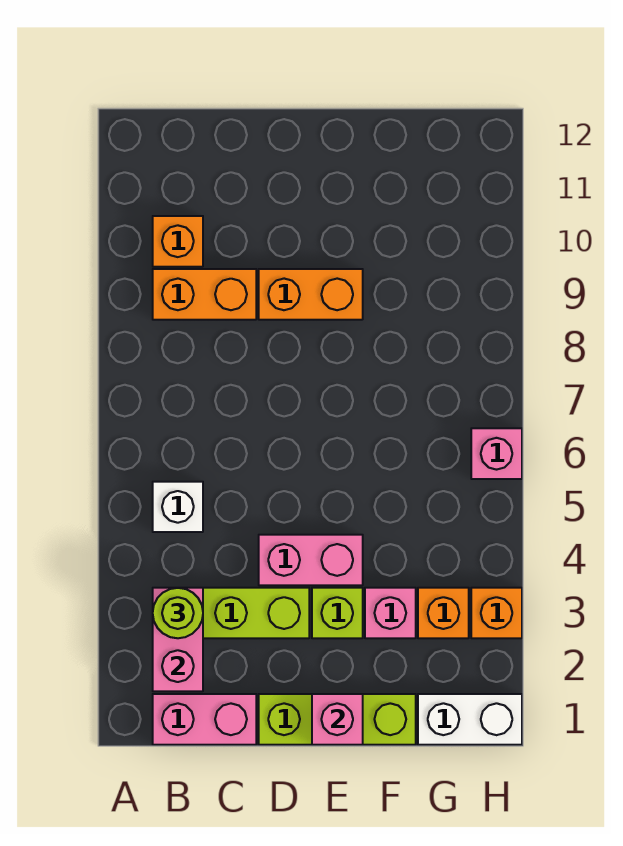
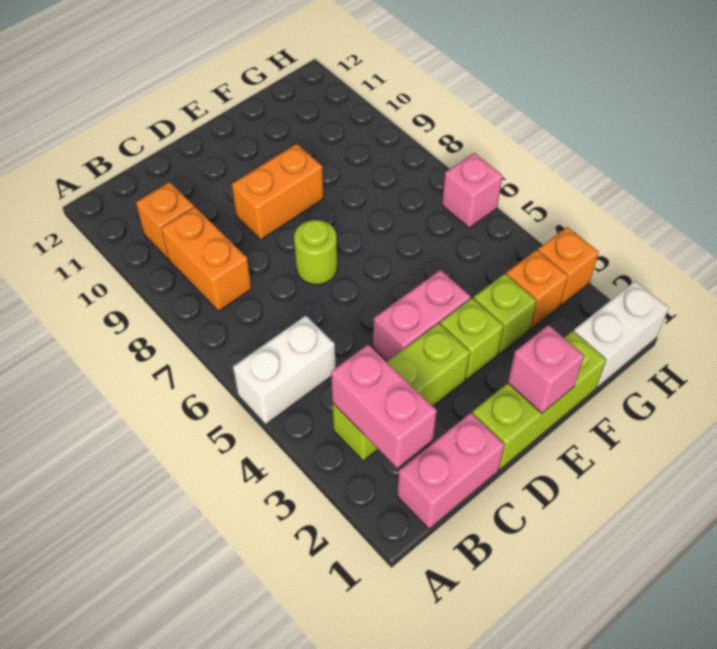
lime round brick B3 level 3 -> lime round brick D7 level 1
white brick B5 level 1 -> white brick A5:B5 level 1
orange brick B9:C9 level 1 -> orange brick B8:B9 level 1
pink brick F3 level 1 -> lime brick F3 level 1

